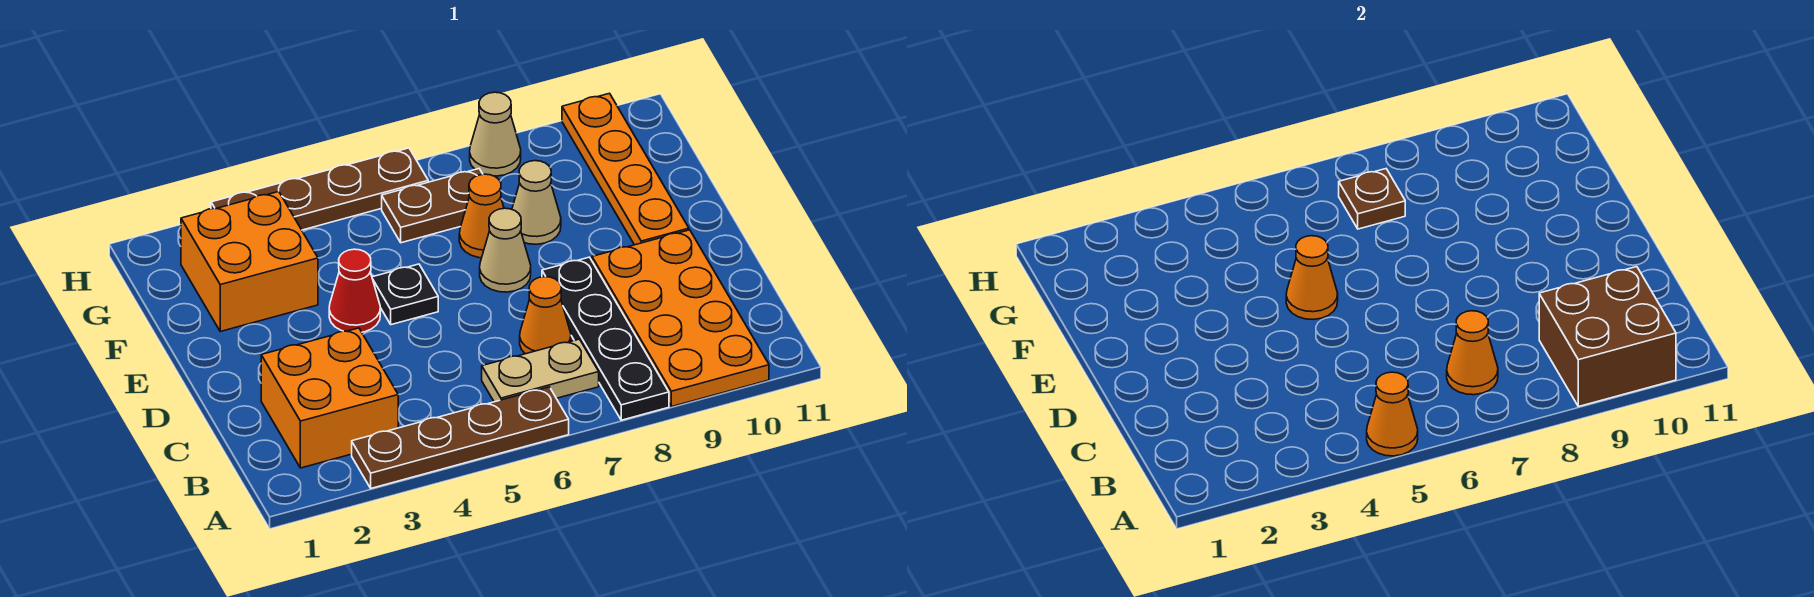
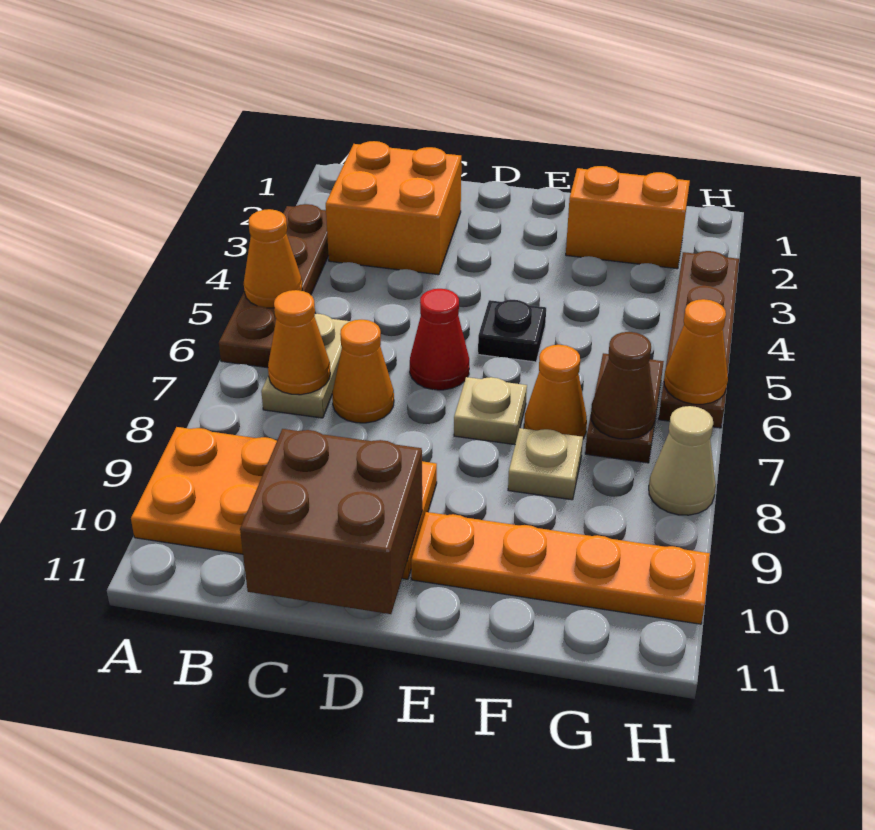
black plate A8:D8 level 1 -> none
brown brick A9:B10 level 2 -> brown brick C10:D11 level 2
red cone E4 level 1 -> red cone D6 level 1
orange cone E5 level 2 -> orange cone H6 level 2
tan cone E7 level 1 -> tan plate E7 level 1
orange brick F2:G3 level 1 -> orange brick F2:G2 level 1
tan cone F8 level 1 -> tan plate F8 level 1
brown plate G7 level 2 -> brown cone G7 level 2

